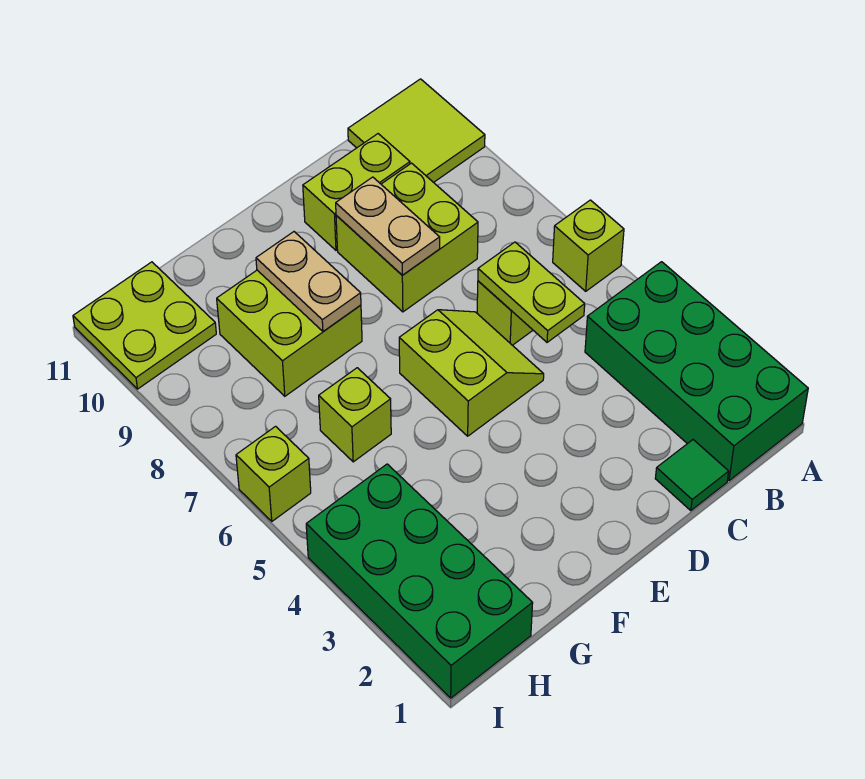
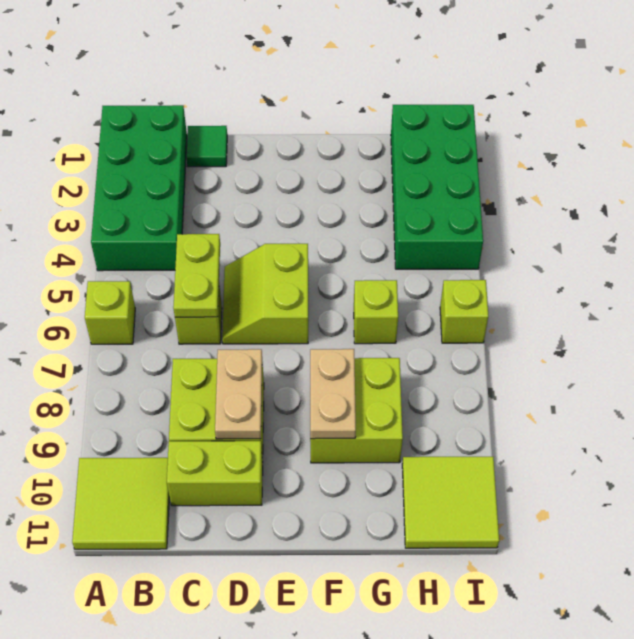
lime plate H10:I11 level 1 -> lime tile H10:I11 level 1

